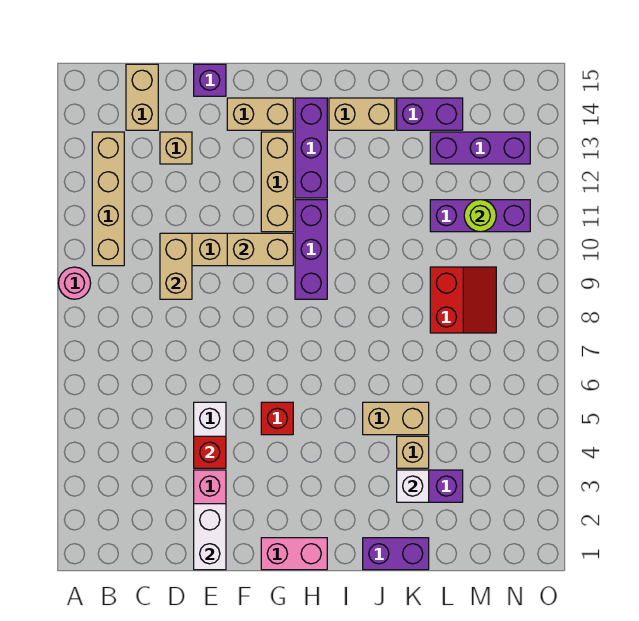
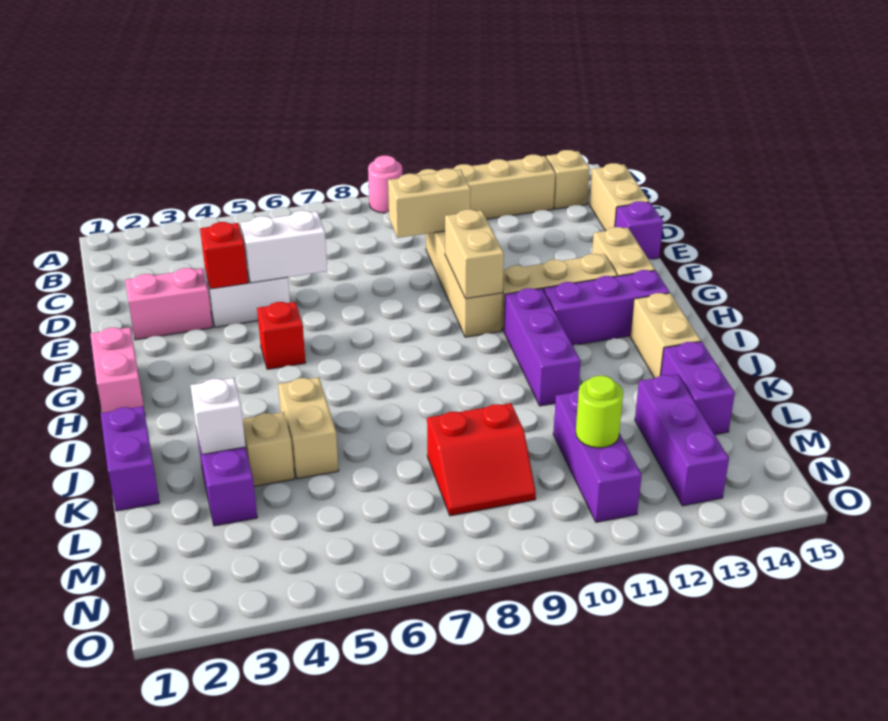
tan brick C14:C15 level 1 -> tan brick C15:D15 level 1
tan brick D13 level 1 -> tan brick B14 level 1
white brick E1:E2 level 2 -> white brick E5:E6 level 2
purple brick H9:H11 level 1 -> purple brick H11:J11 level 1

